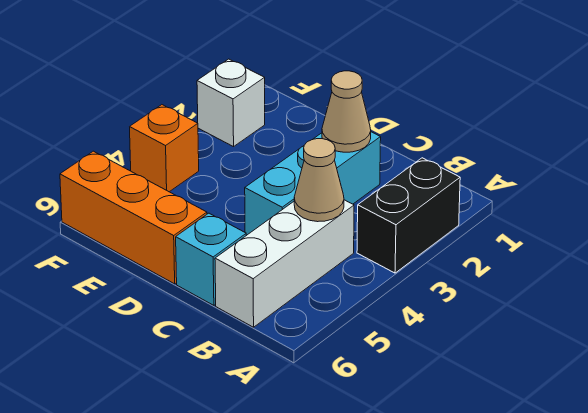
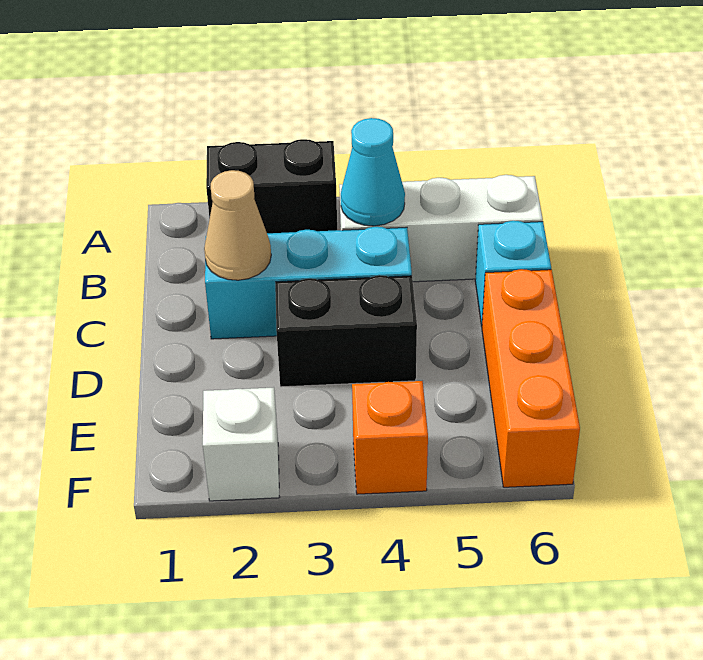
tan cone B4 level 2 -> cyan cone B4 level 2
none -> black brick D3:D4 level 1

